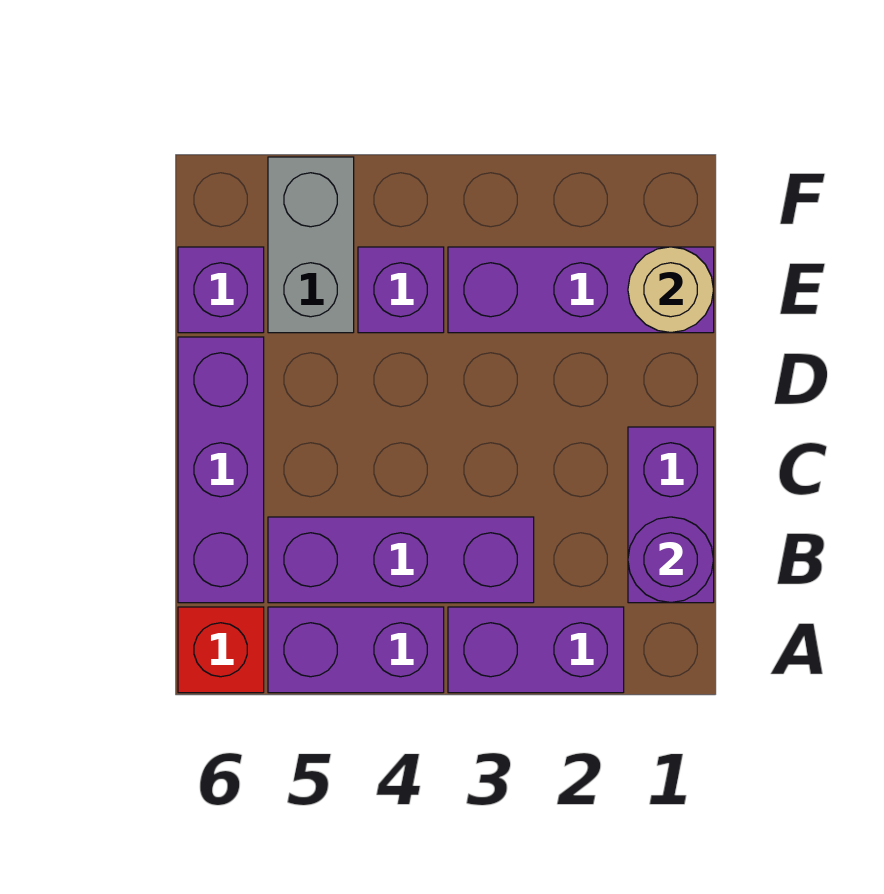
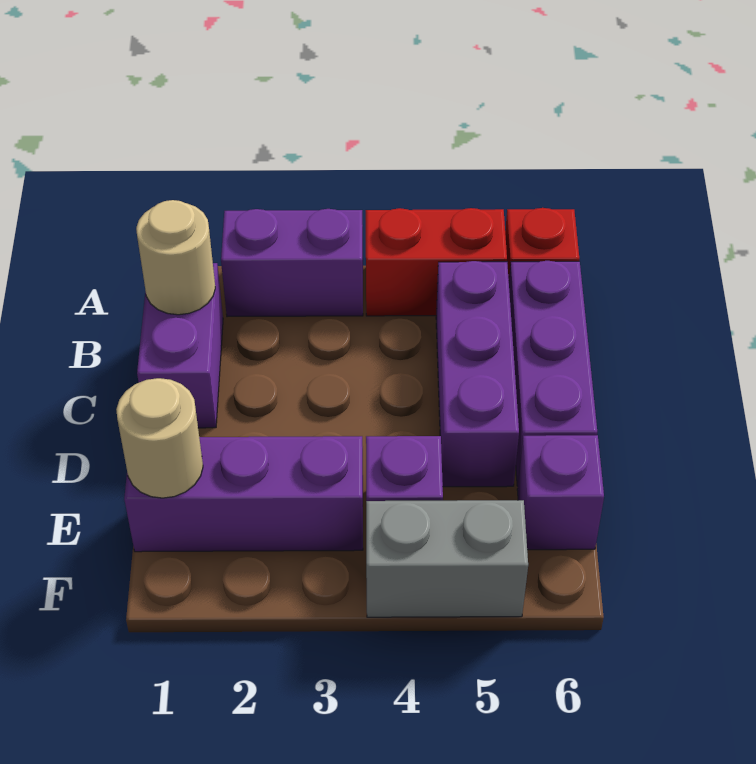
purple brick A4:A5 level 1 -> red brick A4:A5 level 1
purple round brick B1 level 2 -> tan round brick B1 level 2
purple brick B3:B5 level 1 -> purple brick B5:D5 level 1
grey brick E5:F5 level 1 -> grey brick F4:F5 level 1

